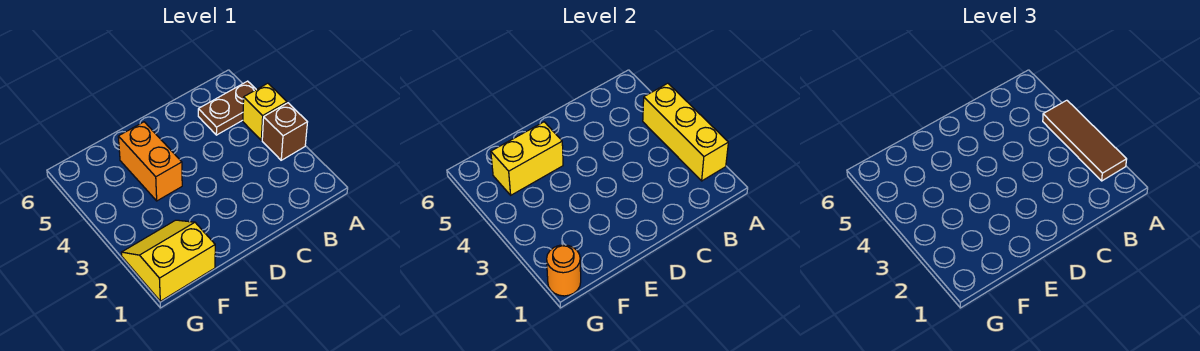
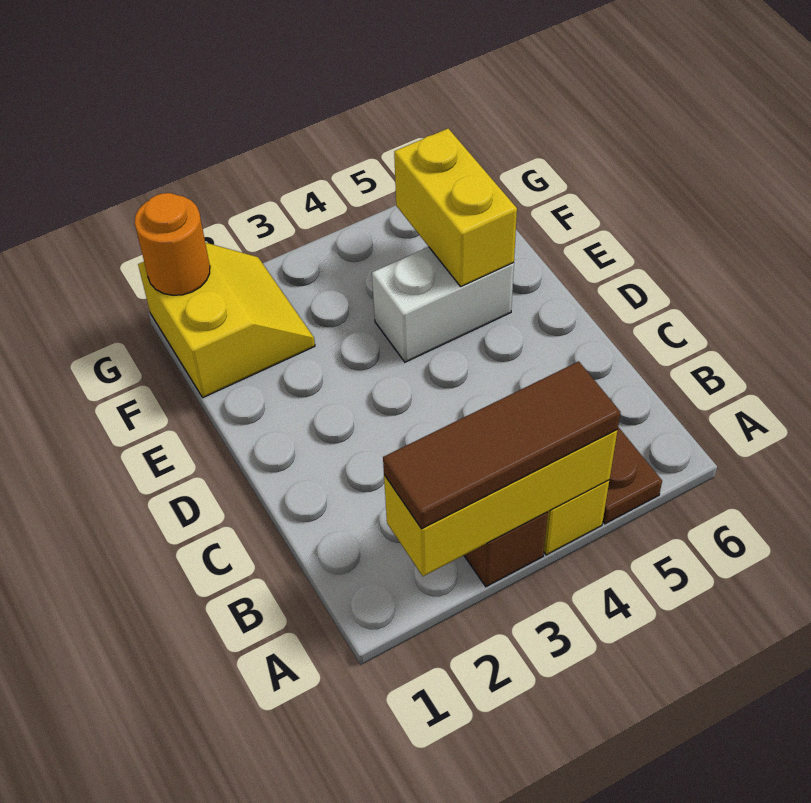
orange brick E4:E5 level 1 -> white brick E4:E5 level 1

